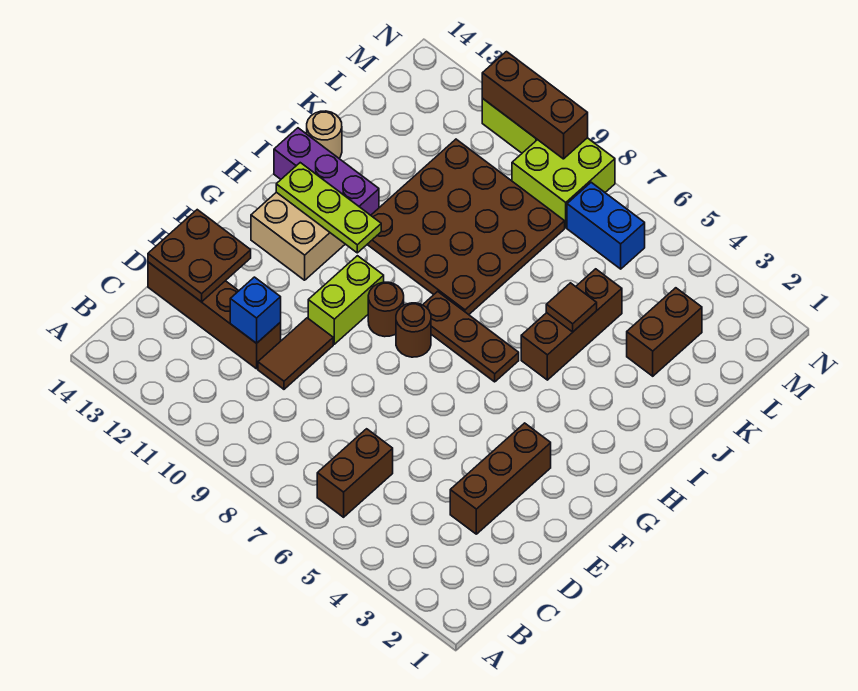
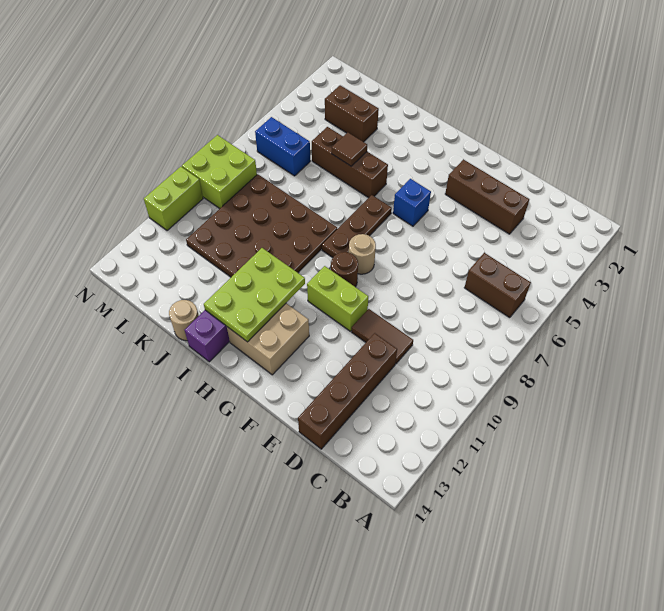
blue brick D11 level 2 -> blue brick G5 level 1
brown plate D13:E14 level 2 -> none
brown round brick G8 level 1 -> tan round brick G8 level 1
lime plate H11:H13 level 2 -> lime plate H11:I13 level 2
blue brick M6:M7 level 1 -> blue brick L6:M6 level 1
brown brick N9:N11 level 2 -> none

